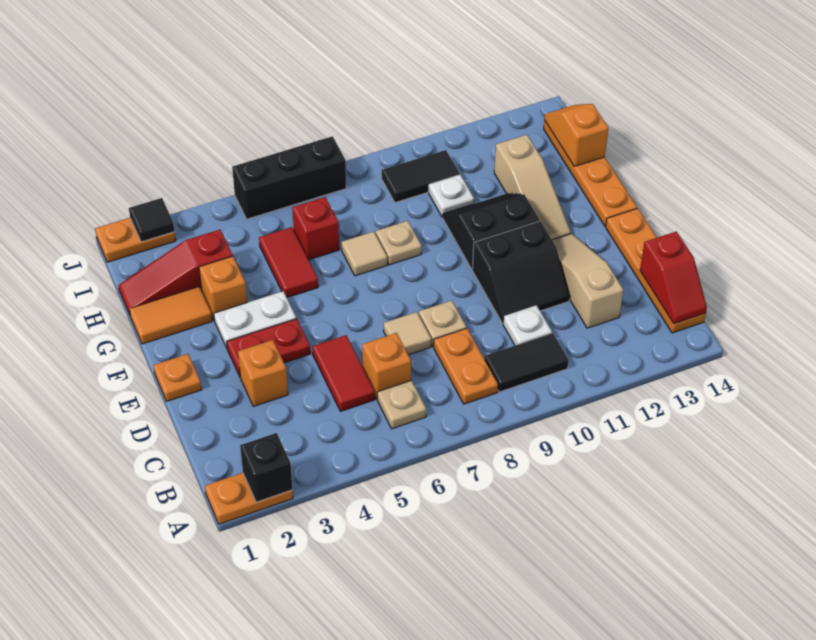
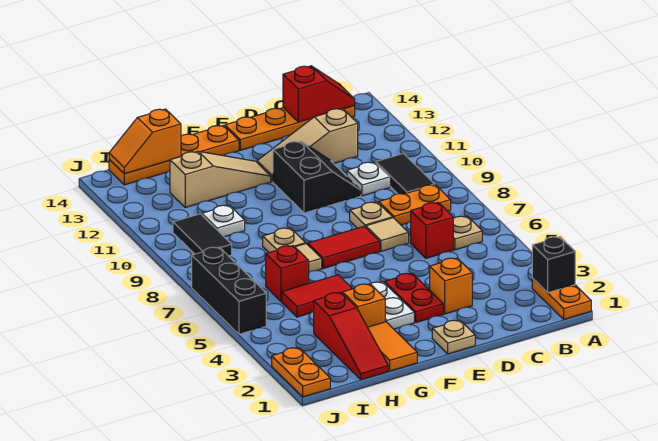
red tile C5:D5 level 1 -> red tile E7:F7 level 1
orange brick C6 level 1 -> red brick C6 level 1
orange plate E1 level 1 -> tan plate E1 level 1
black slope F10:G11 level 1 top F -> none
black tile J2 level 2 -> none

